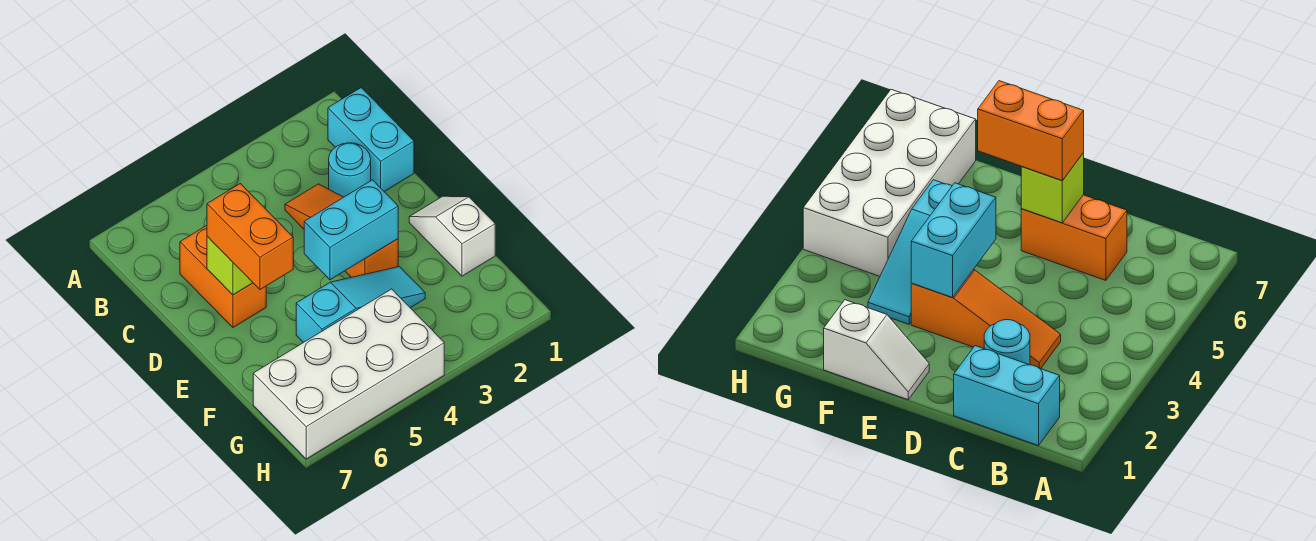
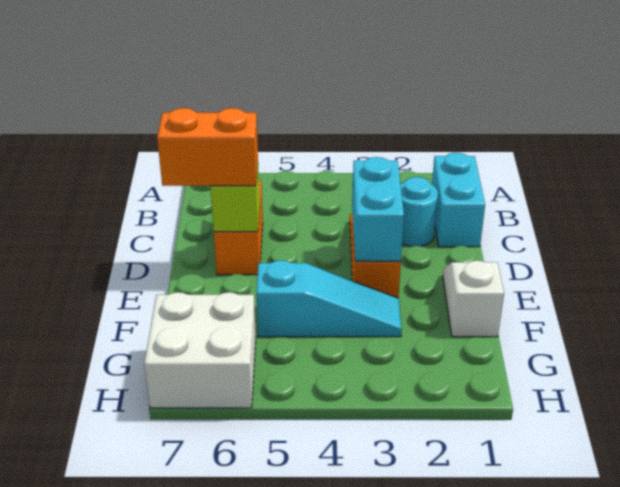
orange brick D6:E6 level 3 -> orange brick D6:D7 level 3
cyan brick E3:E4 level 2 -> cyan brick D3:E3 level 2
white brick G4:H7 level 1 -> white brick G6:H7 level 1

